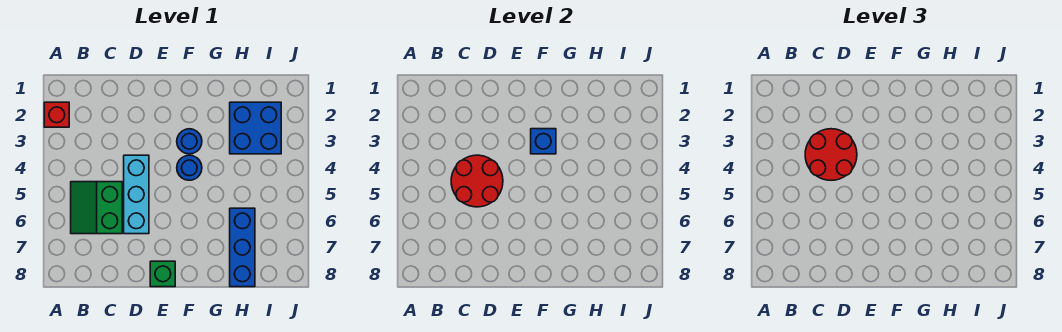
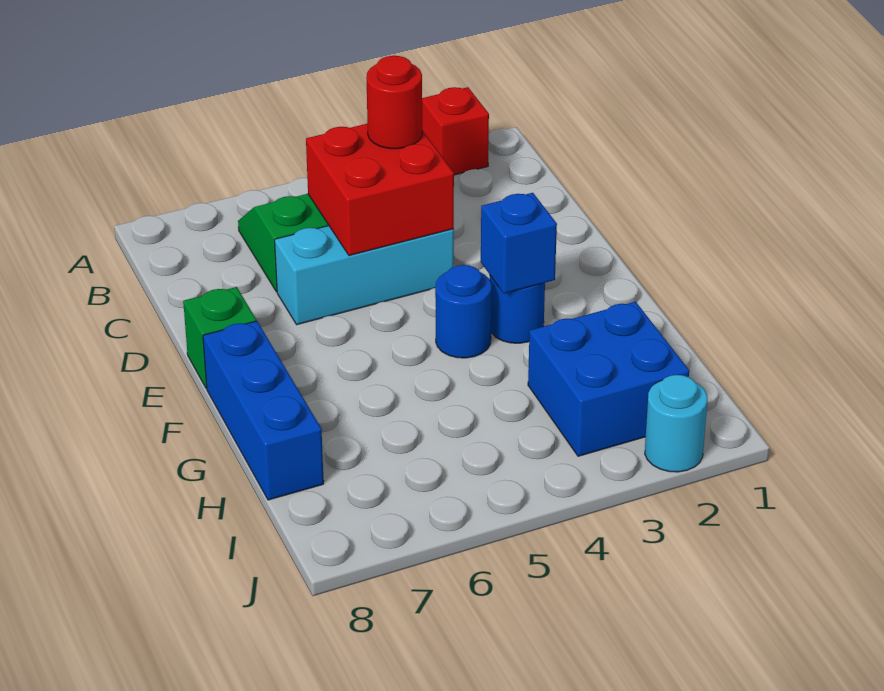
red round brick C3:D4 level 3 -> red round brick C4 level 3
red round brick C4:D5 level 2 -> red brick C4:D5 level 2
blue brick H6:H8 level 1 -> blue brick F8:H8 level 1
none -> cyan round brick J2 level 1

